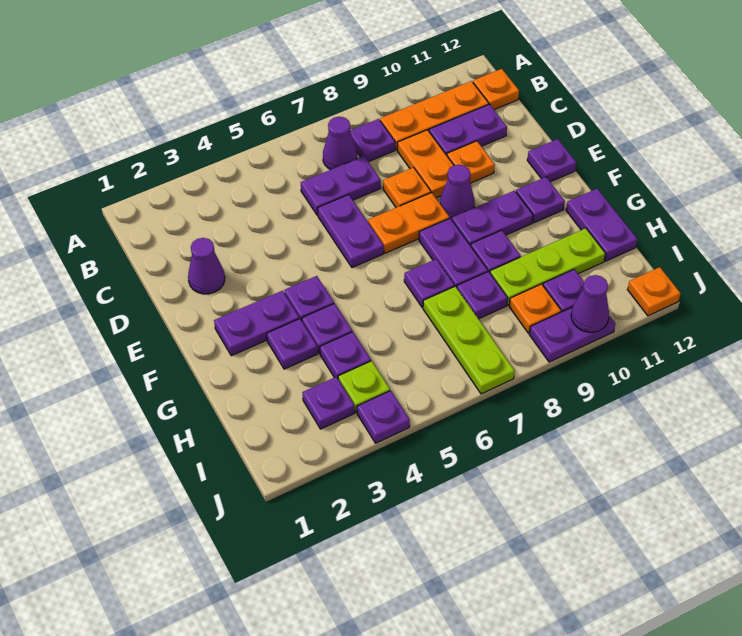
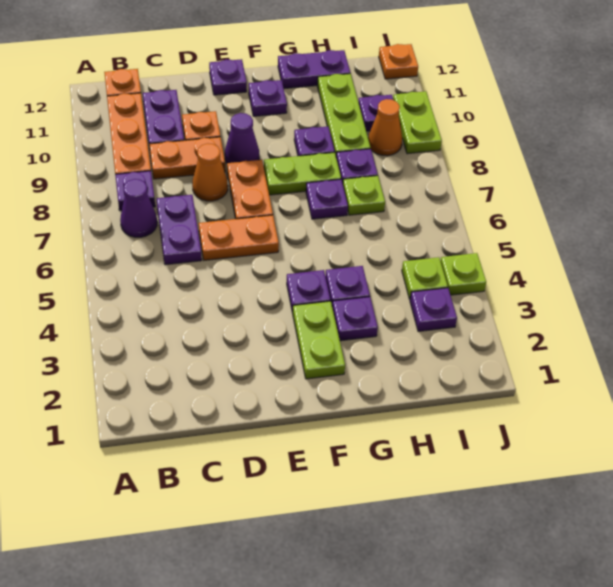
purple cone D2 level 1 -> none
purple plate D6:E6 level 1 -> orange plate D6:E6 level 1
orange plate D8 level 1 -> orange cone D8 level 1
purple plate F2:F3 level 1 -> lime plate F2:F3 level 1
purple plate F8:G8 level 1 -> lime plate F8:G8 level 1
purple plate F9:F10 level 1 -> none
purple plate H4 level 1 -> none
lime plate H7:J7 level 1 -> lime plate H7 level 1
orange plate I9 level 1 -> orange cone I9 level 1
purple plate J4 level 1 -> lime plate J4 level 1
purple plate J9:J10 level 1 -> lime plate J9:J10 level 1
purple cone J10 level 2 -> none

